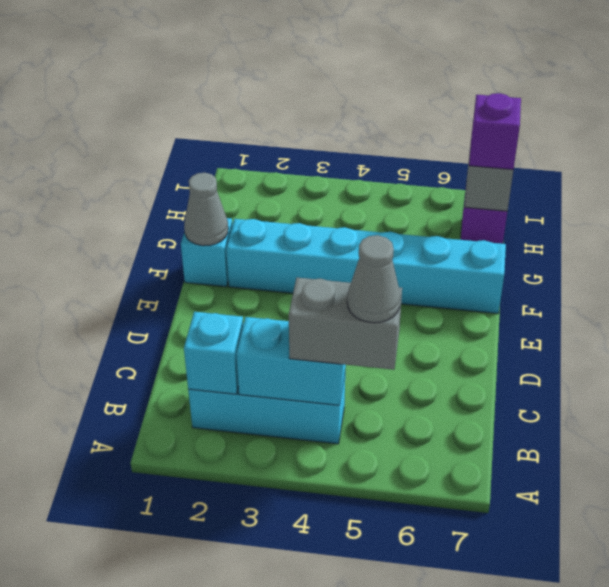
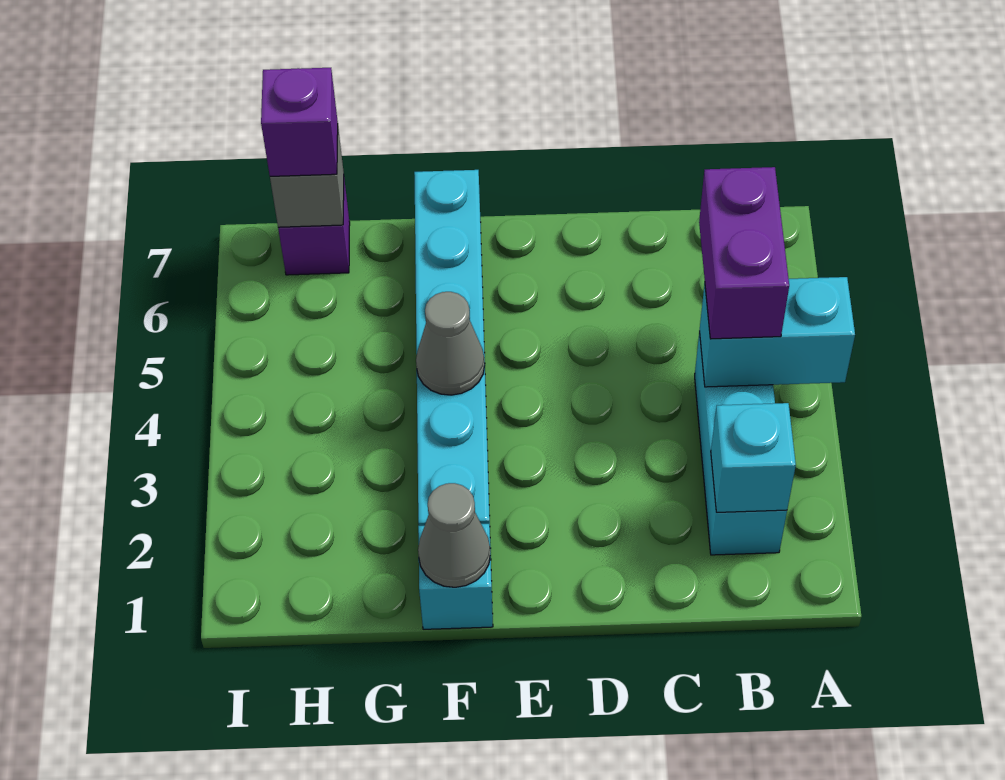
cyan brick B3:B4 level 2 -> cyan brick A4:B4 level 2
grey brick B4:B5 level 3 -> purple brick B4:B5 level 3
grey cone B5 level 4 -> grey cone F4 level 2

